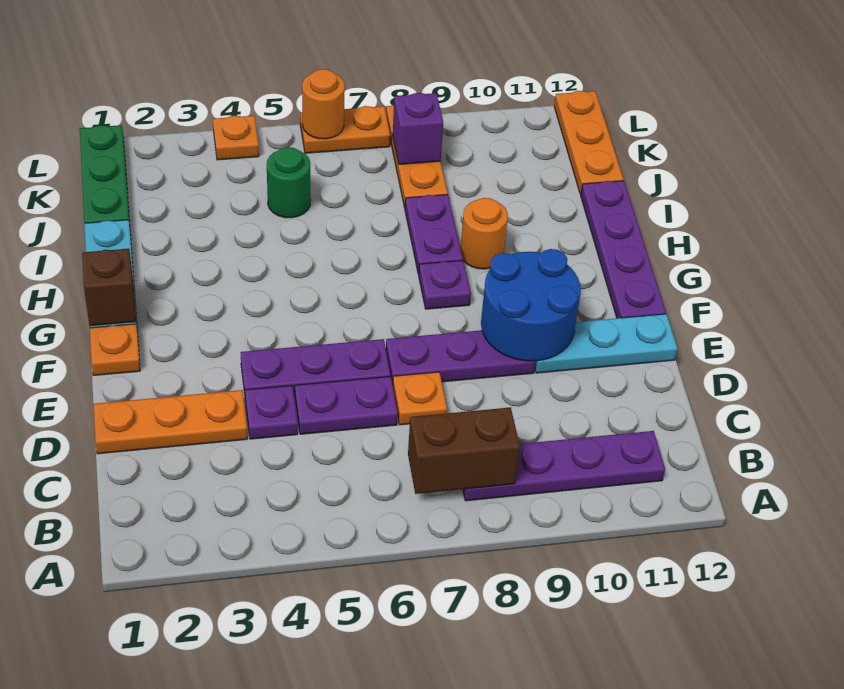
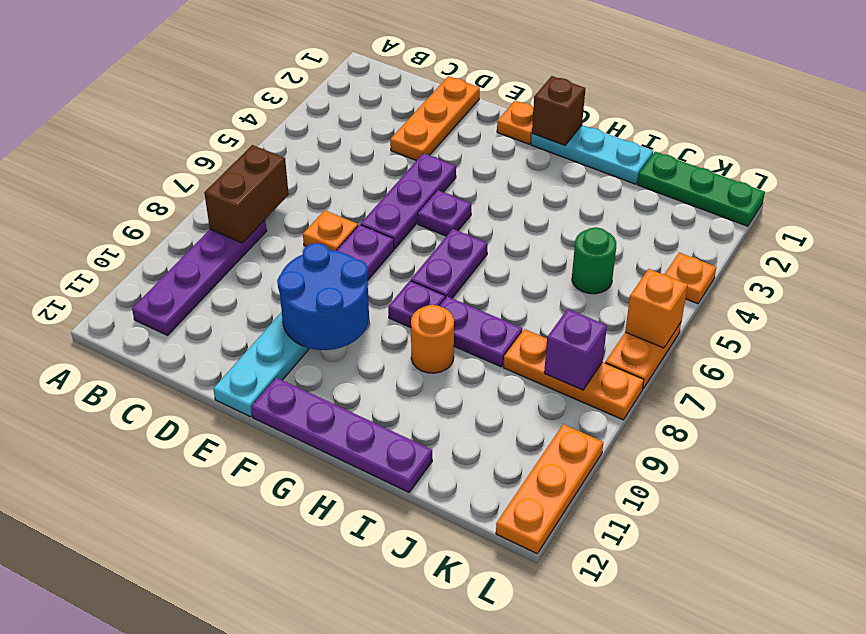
purple plate D4 level 1 -> purple plate F5 level 1
purple plate D5:D6 level 1 -> purple plate G6:G7 level 1
orange plate J12:L12 level 1 -> orange plate L10:L12 level 1
orange round brick L6 level 2 -> orange brick L6 level 2

